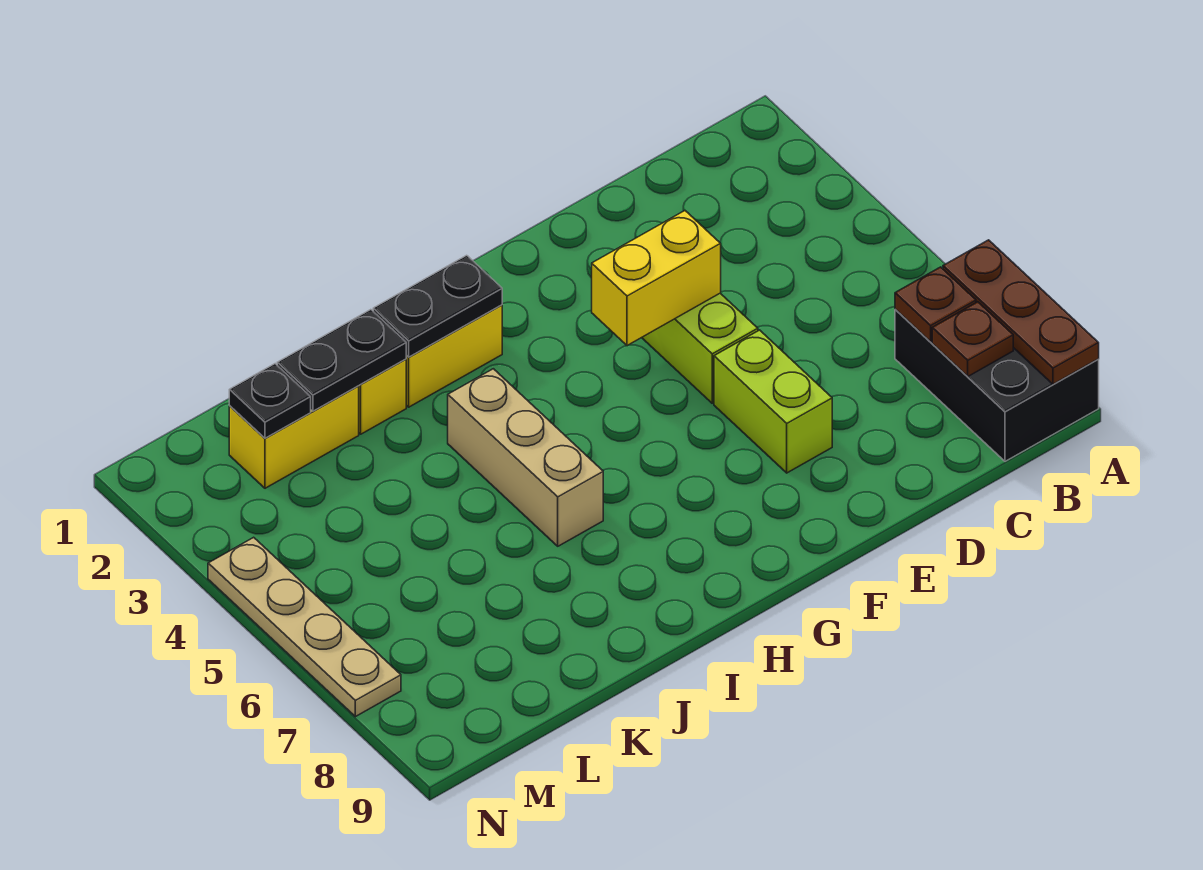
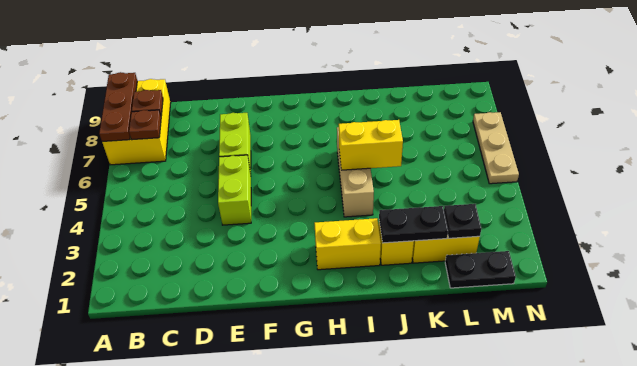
black brick A7:B9 level 1 -> yellow brick A7:B9 level 1
yellow brick E4:F4 level 2 -> yellow brick I5:J5 level 2
black plate H2:I2 level 2 -> black plate L1:M1 level 1
tan plate N4:N7 level 1 -> tan plate N5:N7 level 1

